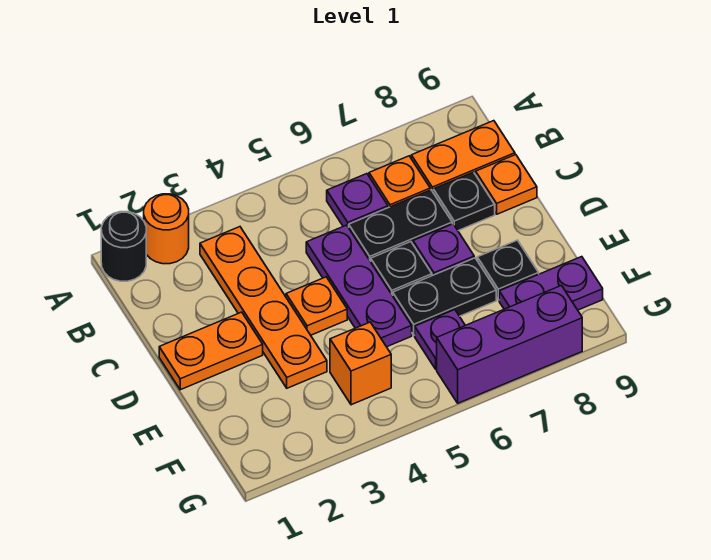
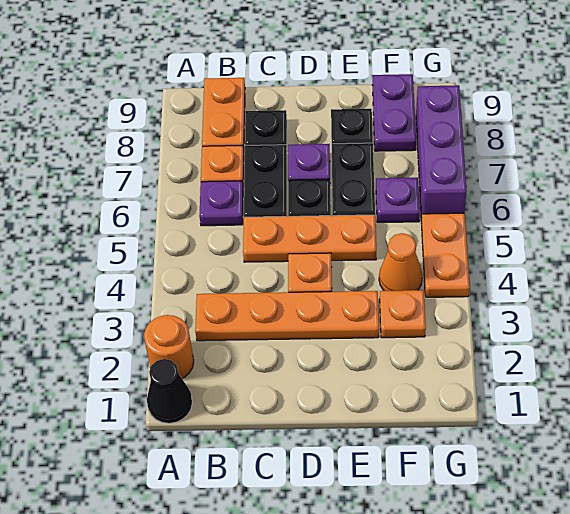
black round brick A1 level 1 -> black cone A1 level 1
purple plate C5:E5 level 1 -> orange plate C5:E5 level 1
orange plate C9 level 1 -> orange plate F3 level 1
orange plate D1:D2 level 1 -> orange plate G4:G5 level 1
orange brick F4 level 1 -> orange cone F4 level 1

